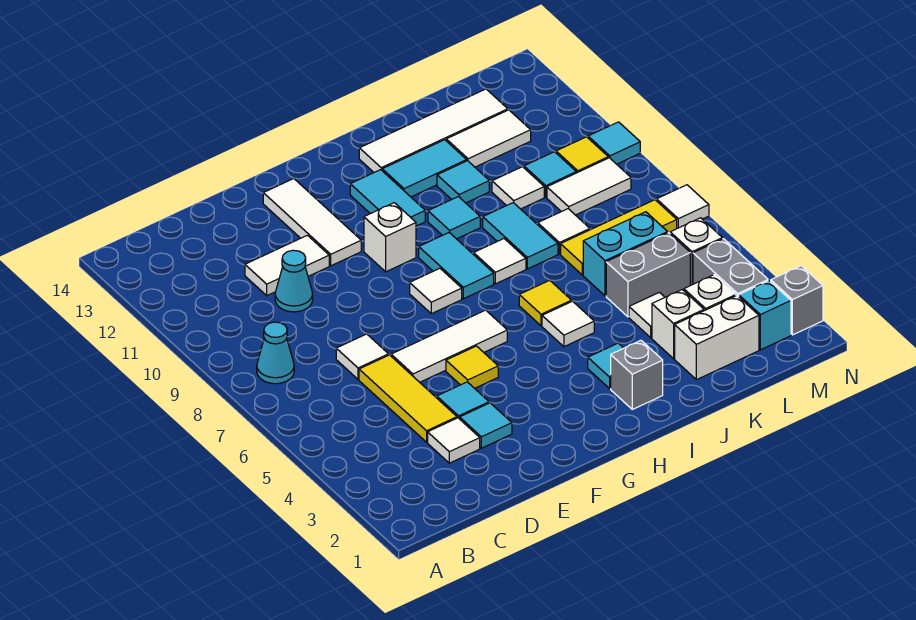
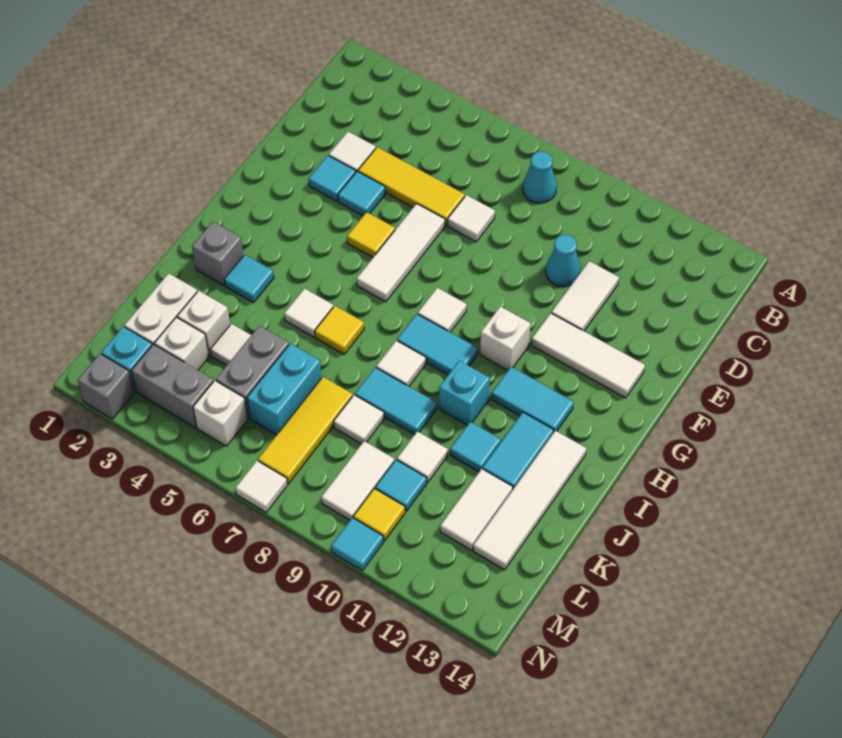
cyan tile I10 level 1 -> cyan brick I10 level 1

